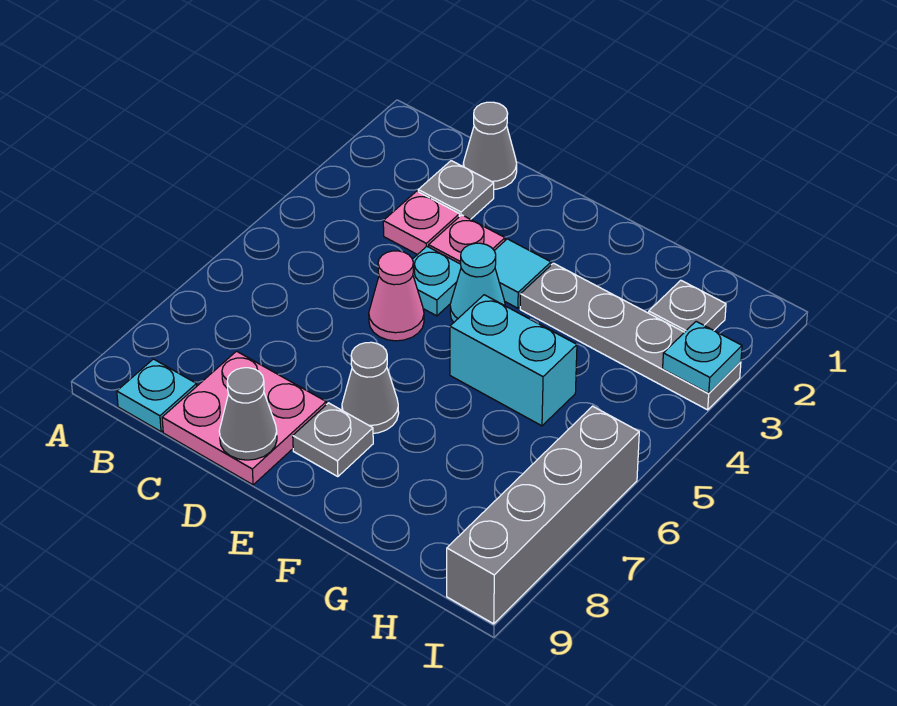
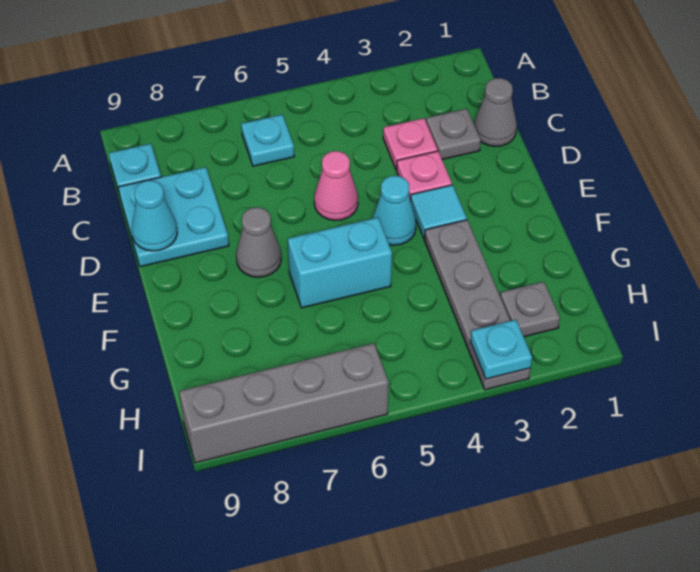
pink plate C8:D9 level 1 -> cyan plate C8:D9 level 1
cyan plate D4 level 1 -> cyan plate B6 level 1
grey cone D9 level 2 -> cyan cone D9 level 2
grey plate E8 level 1 -> none
cyan brick F5:G5 level 1 -> cyan brick F5:F6 level 1

